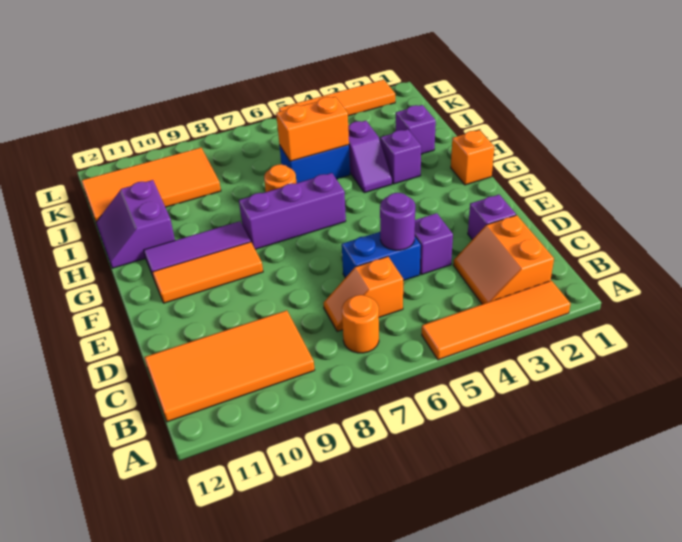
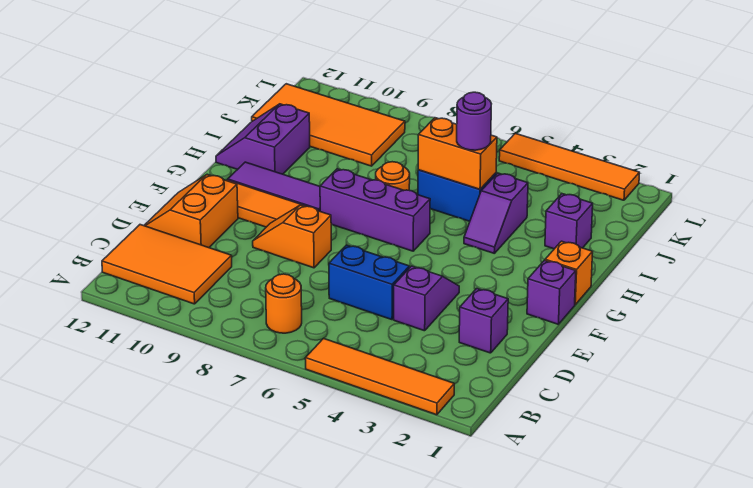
orange slope B2:C3 level 1 top 2 -> orange slope D11:E12 level 1 top 11
orange tile B9:C12 level 1 -> orange tile B10:C12 level 1
orange slope C6:C7 level 1 top 6 -> orange slope E8:E9 level 1 top 8
purple round brick D5 level 2 -> purple round brick I5 level 3
purple brick H3 level 1 -> purple brick F1 level 1

